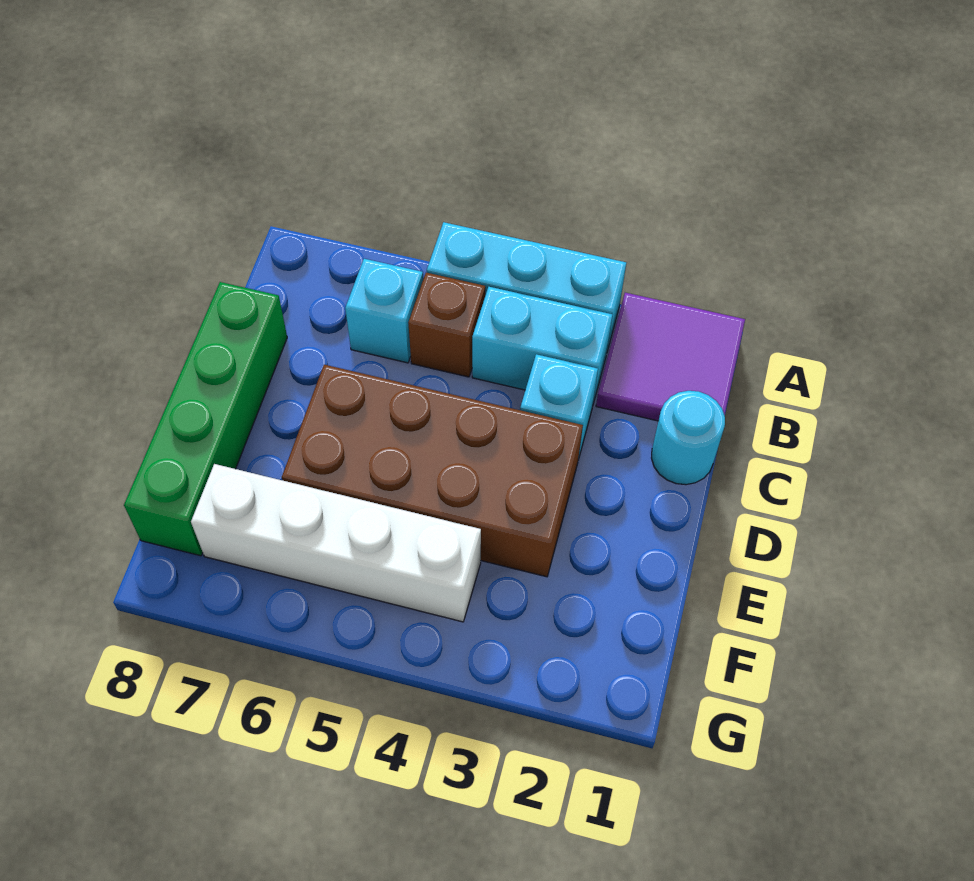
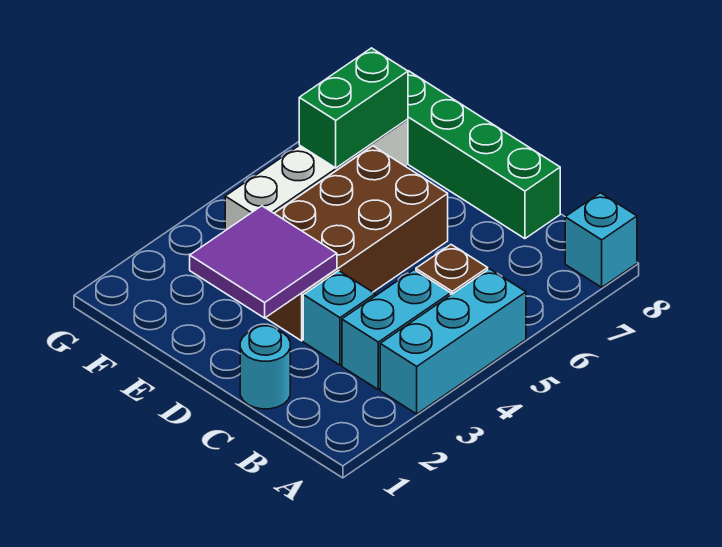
purple tile A1:B2 level 1 -> purple tile D2:E3 level 2
cyan brick B6 level 1 -> cyan brick A8 level 1
none -> green brick F6:F7 level 2

